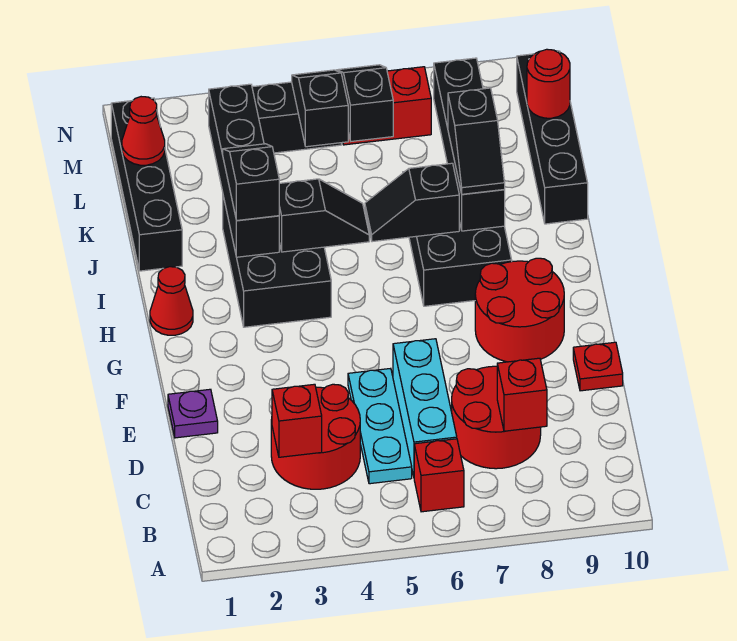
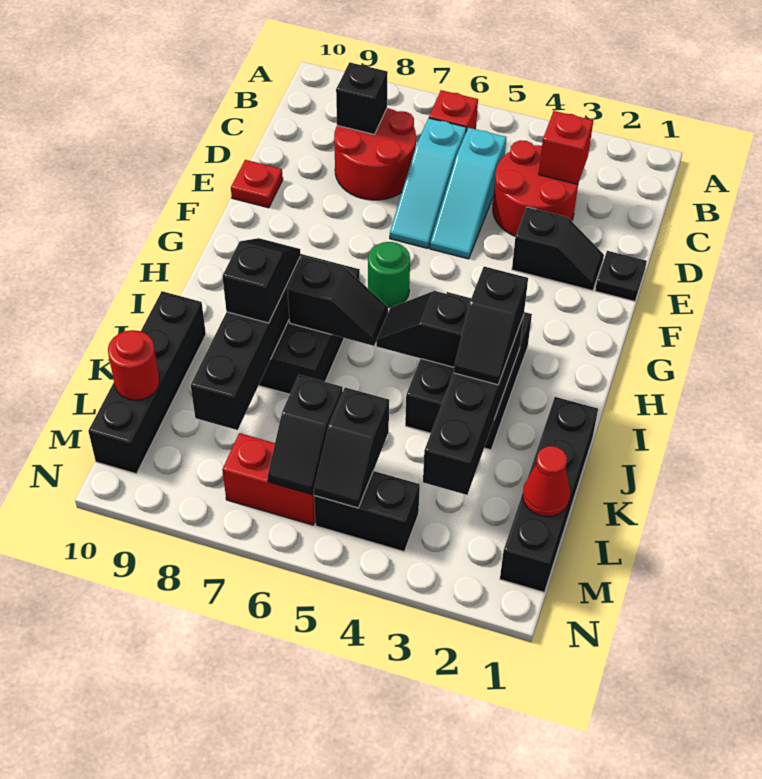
cyan plate C5:E5 level 1 -> cyan slope C5:E5 level 1 top C
cyan brick C6:E6 level 1 -> cyan slope C6:E6 level 1 top C
red brick C8 level 2 -> black brick C8 level 2
purple plate E1 level 1 -> black plate E1 level 1
none -> black slope E2:E3 level 1 top 3
red round brick F8:G9 level 1 -> none
none -> green round brick G6 level 1
red cone H1 level 1 -> none

